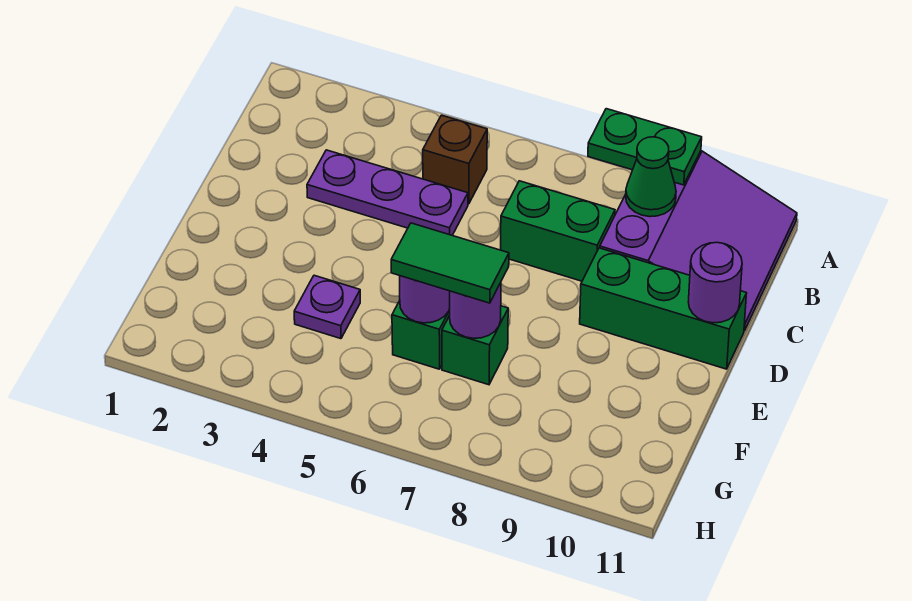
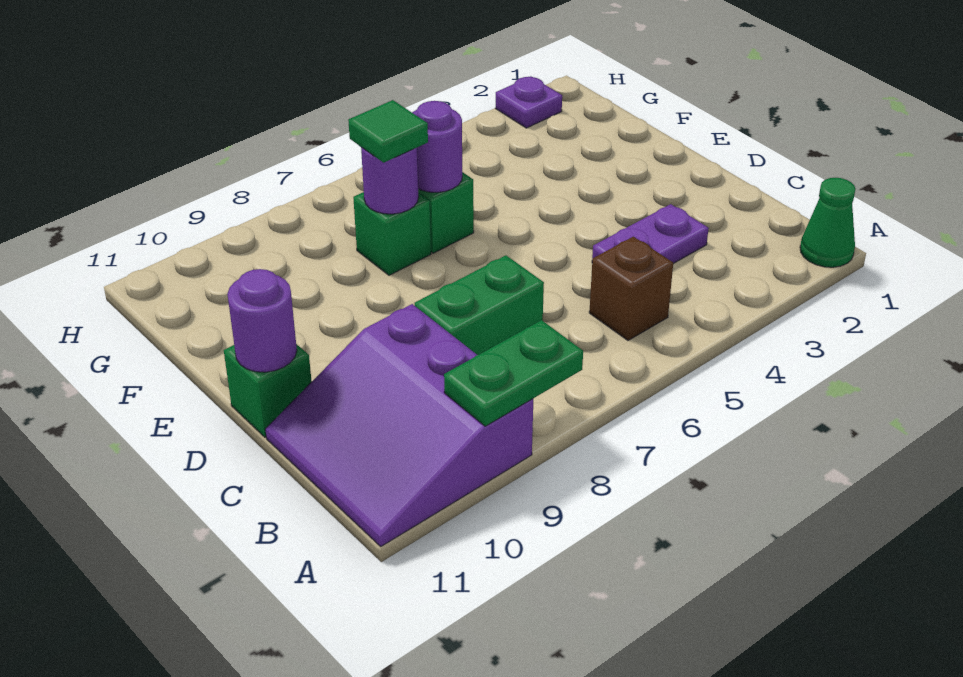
green cone B9 level 2 -> green cone A1 level 1
purple plate C3:C5 level 1 -> purple plate C3:C4 level 1
green brick D9:D11 level 1 -> green brick D11 level 1
purple plate F4 level 1 -> purple plate H2 level 1
green tile F6:F7 level 3 -> green tile F7 level 3

